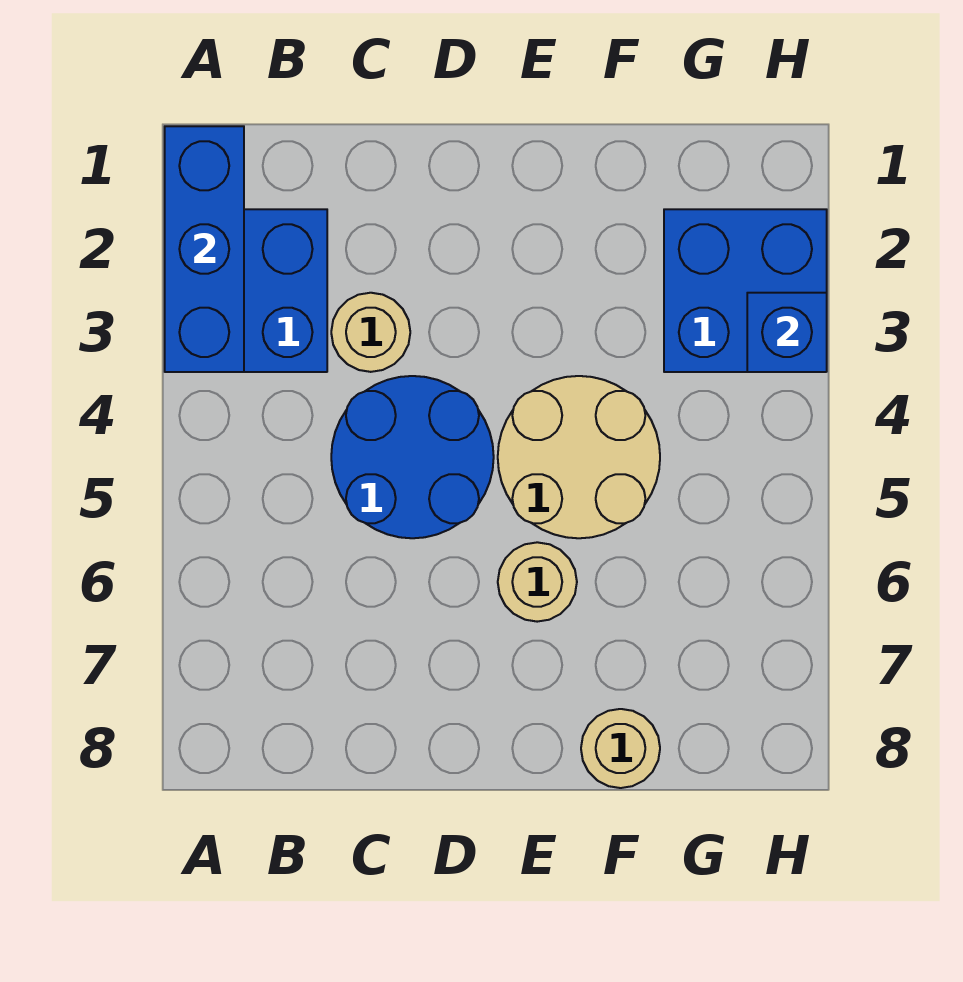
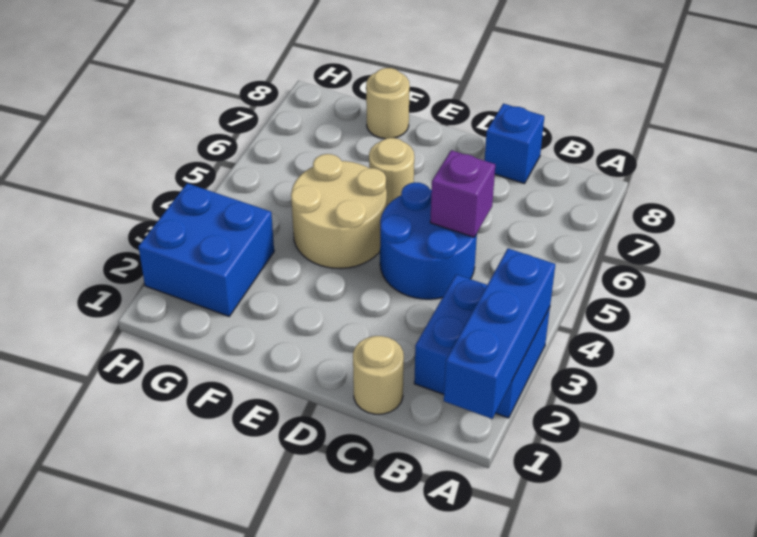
tan round brick C3 level 1 -> tan round brick C1 level 1
none -> purple brick C5 level 2
blue brick H3 level 2 -> blue brick C8 level 1

